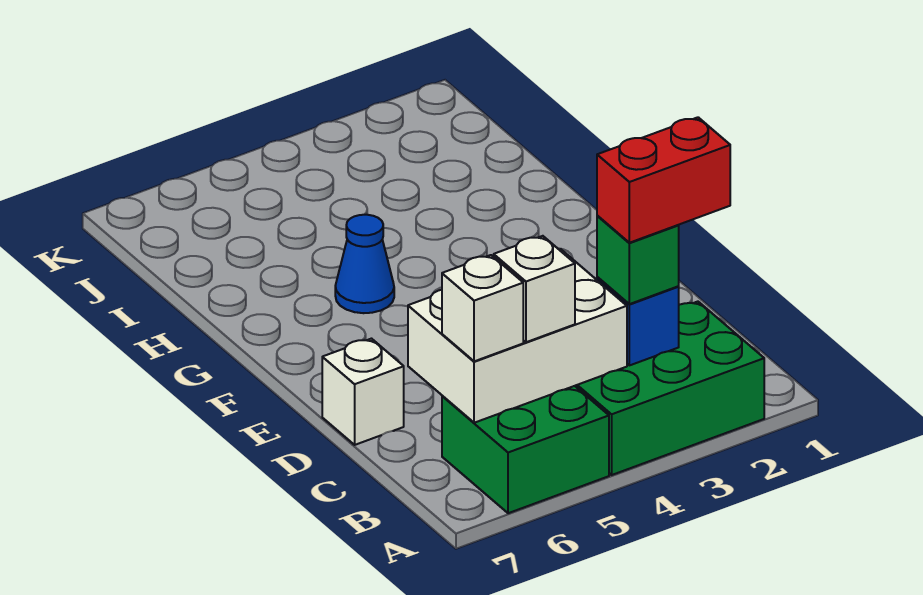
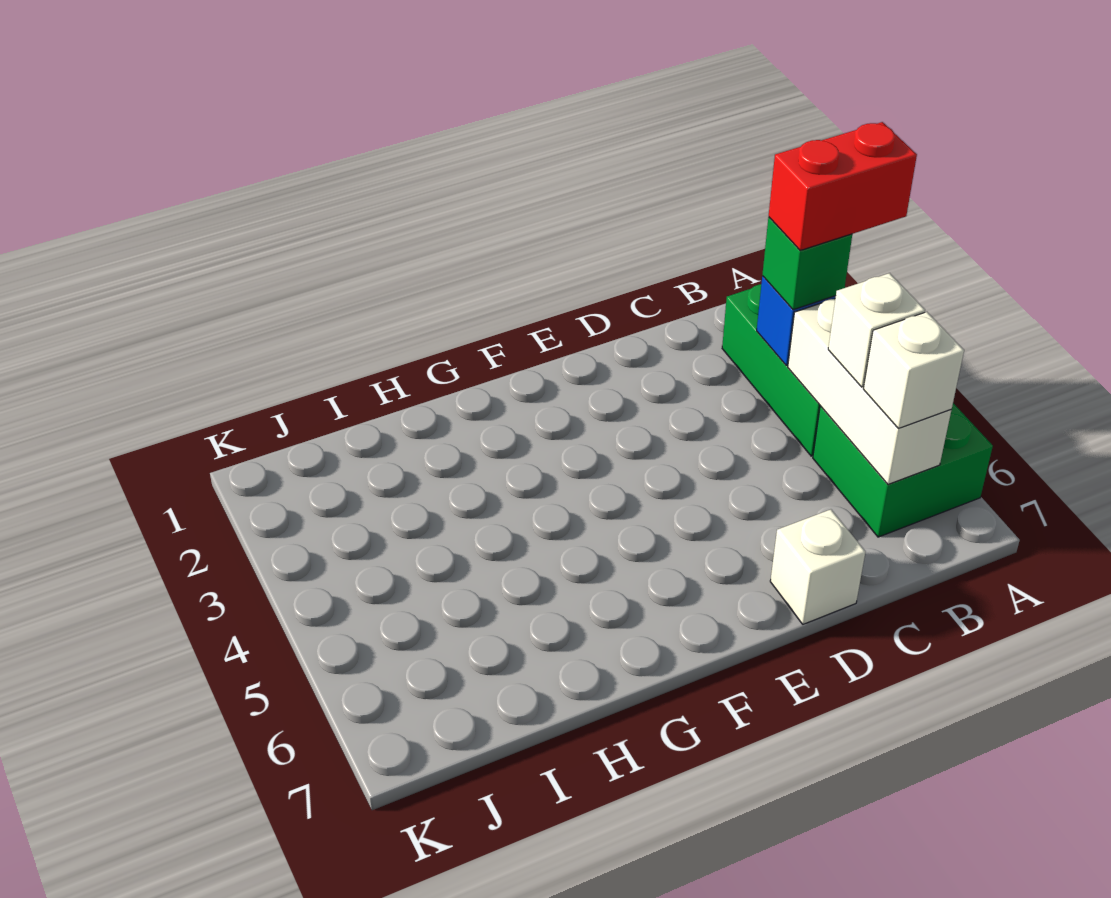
red brick B2:B3 level 4 -> red brick A3:B3 level 4
white brick B4:C6 level 2 -> white brick B4:B6 level 2
blue cone G5 level 1 -> none

